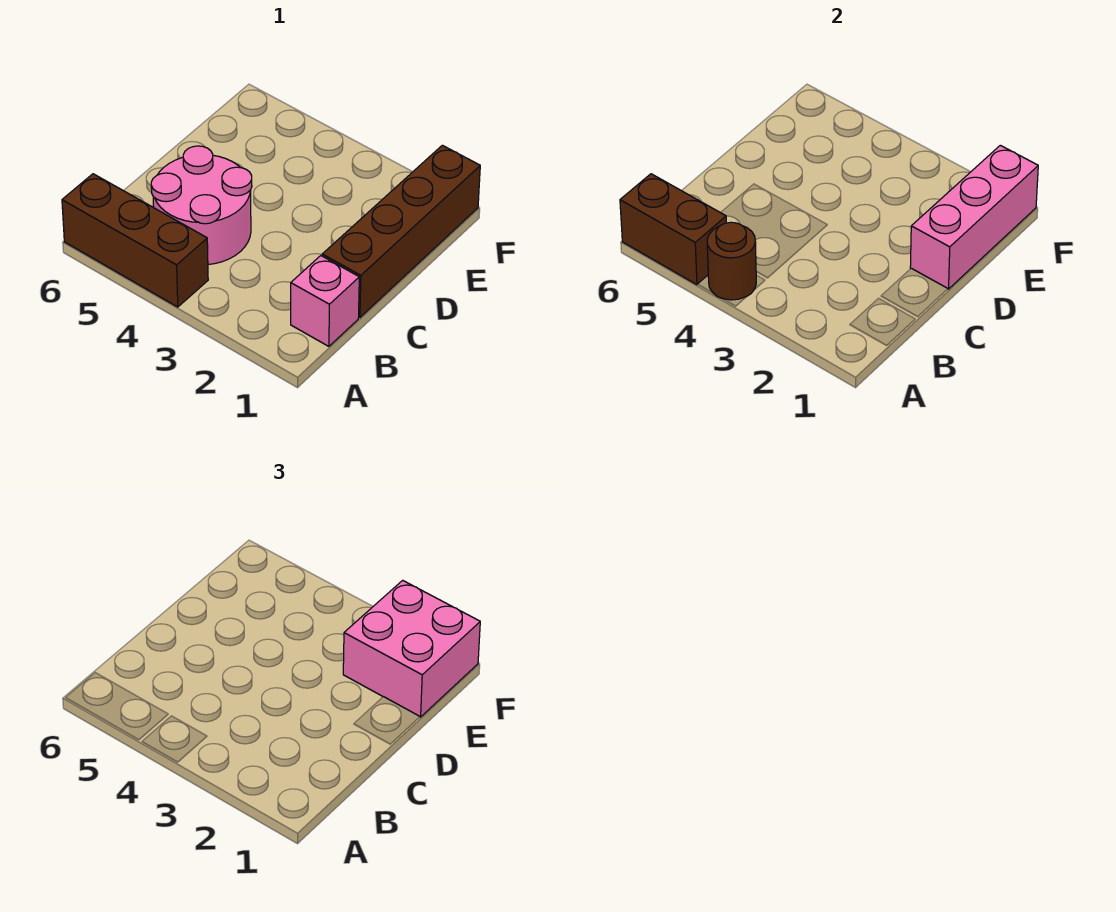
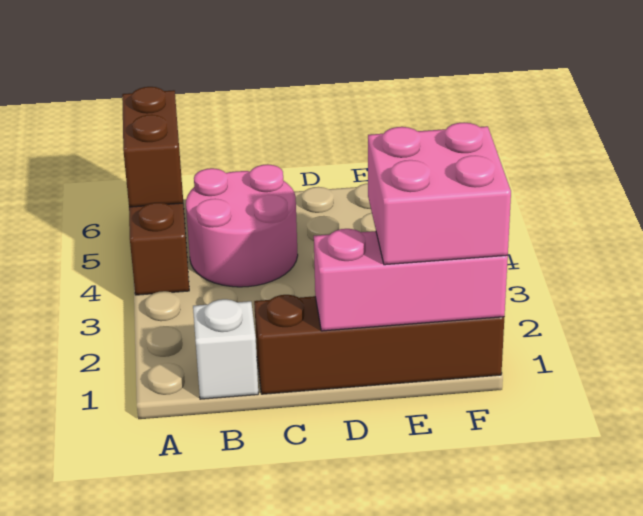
brown round brick A4 level 2 -> none
pink brick B1 level 1 -> white brick B1 level 1

